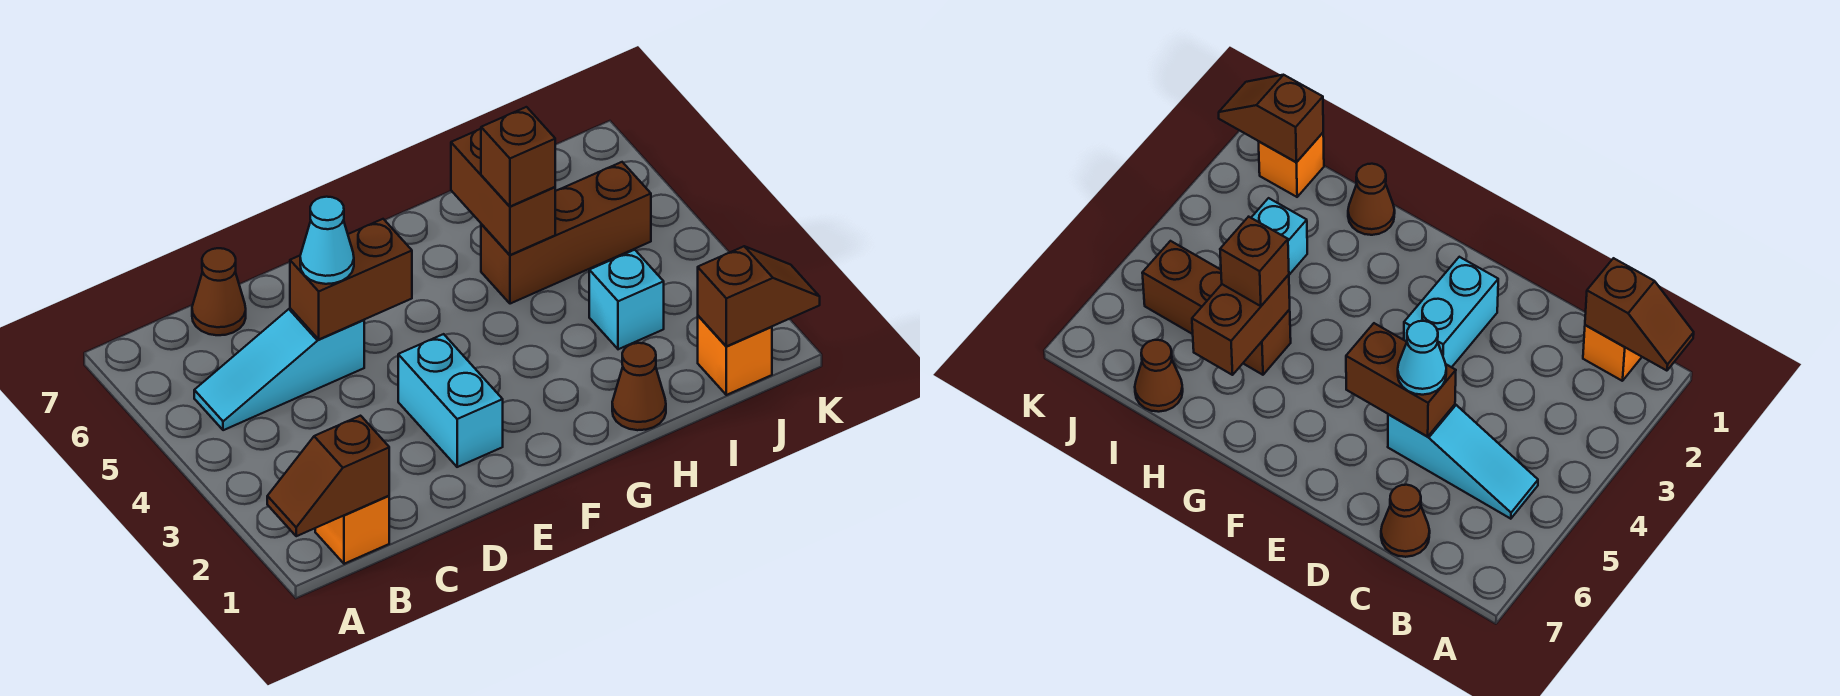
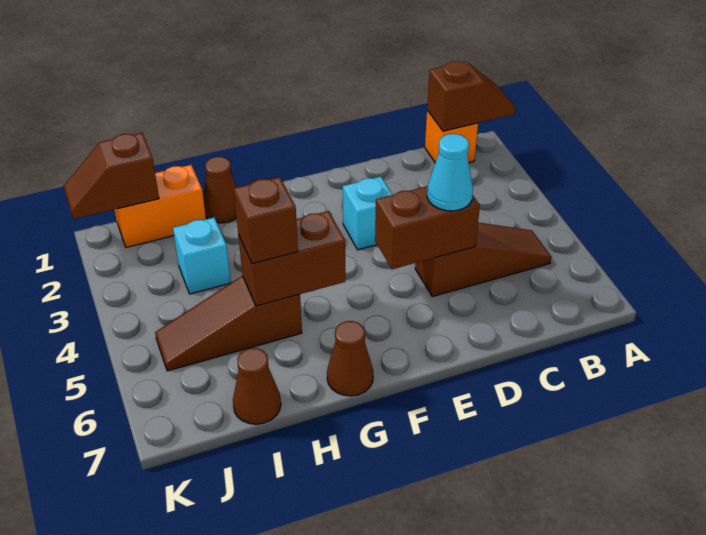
cyan slope B5:D5 level 1 top D -> brown slope B5:D5 level 1 top D
brown cone C7 level 1 -> brown cone G7 level 1
cyan brick E2:E3 level 1 -> cyan brick E3 level 1
brown brick H5:J5 level 1 -> brown slope H5:J5 level 1 top H
brown brick H5:H6 level 2 -> brown brick G5:H5 level 2
orange brick J1 level 1 -> orange brick I1:J1 level 1

